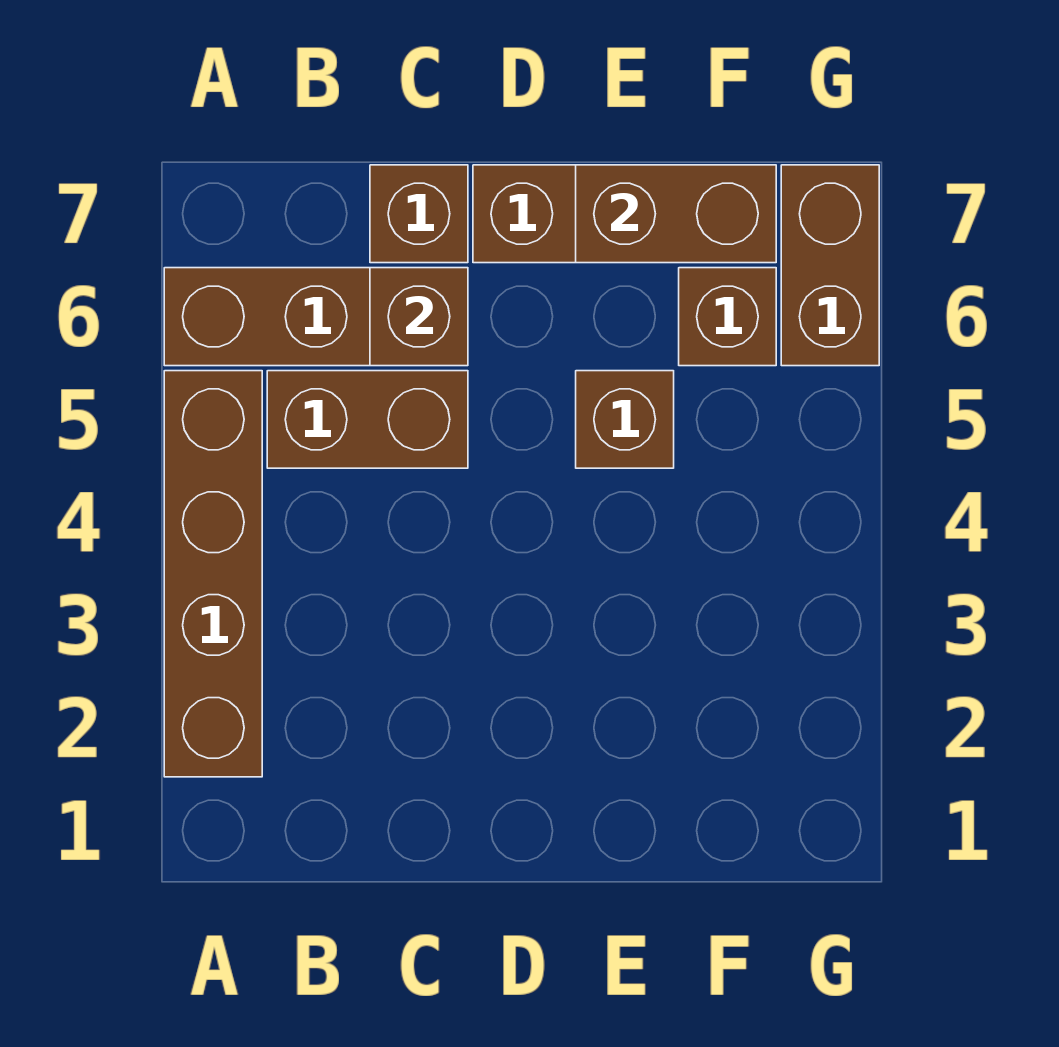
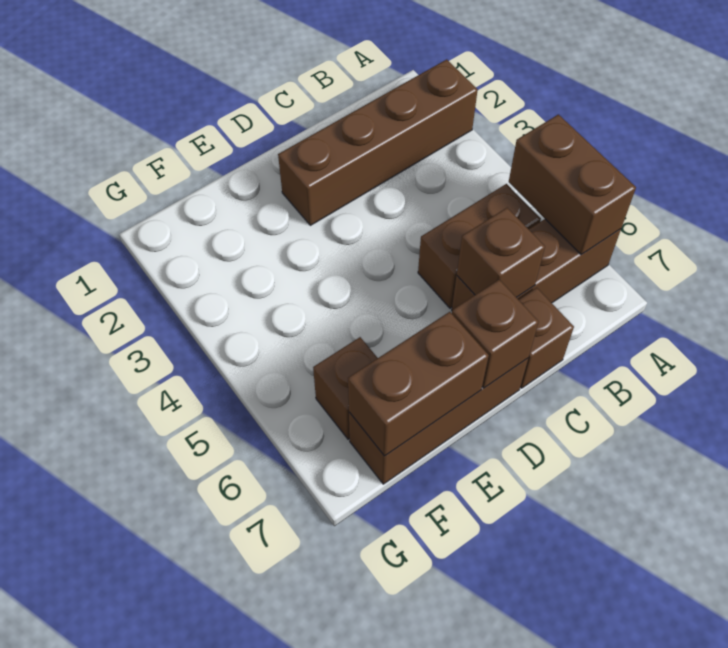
brown brick A2:A5 level 1 -> brown brick A2:D2 level 1
brown brick E5 level 1 -> brown brick D7 level 2
brown brick G6:G7 level 1 -> brown brick A5:A6 level 2

